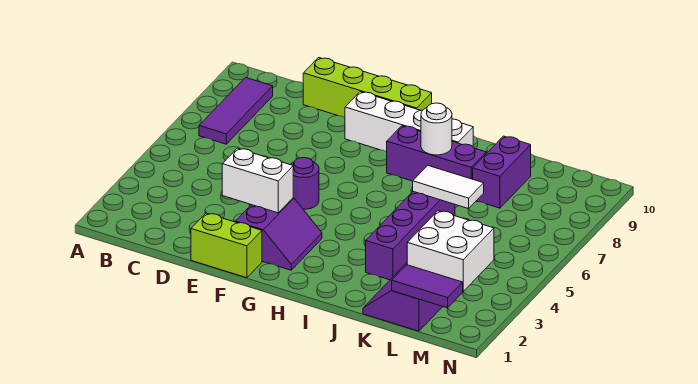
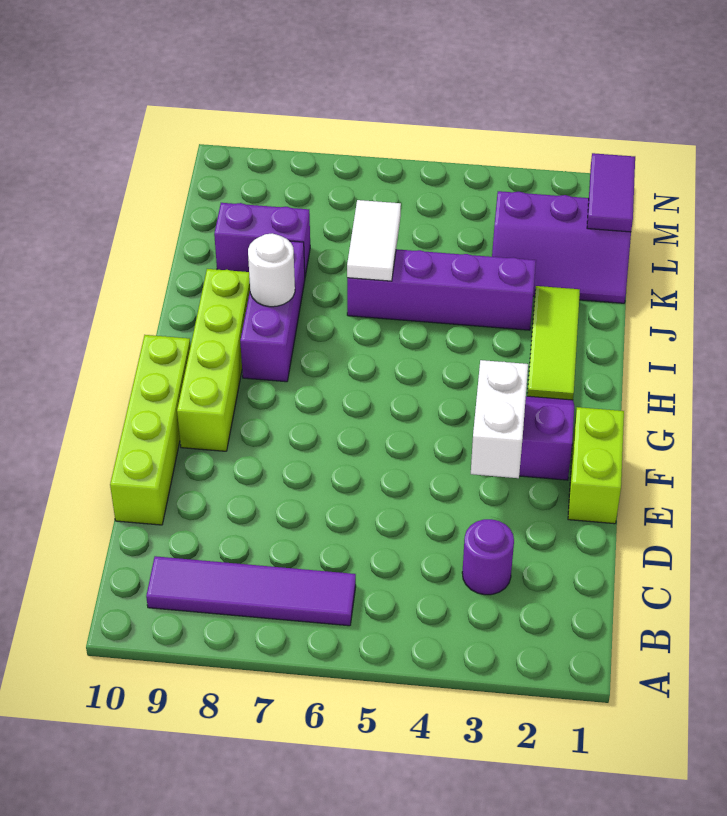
purple tile B7:B9 level 1 -> purple tile B6:B9 level 1
purple round brick F5 level 1 -> purple round brick C3 level 1
white brick F9:I9 level 1 -> lime brick F9:I9 level 1
none -> lime tile H2:J2 level 1
white brick L2:M3 level 2 -> none

